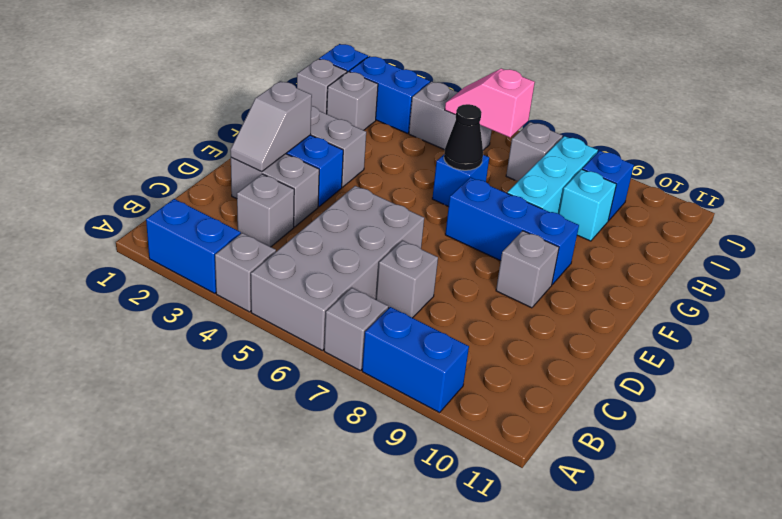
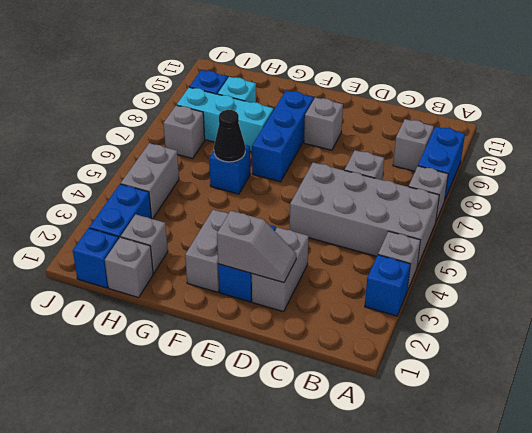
blue brick A2:A3 level 1 -> blue brick A3 level 1
grey brick C3 level 1 -> grey brick B9 level 1
pink slope I5:I6 level 2 top 6 -> none

